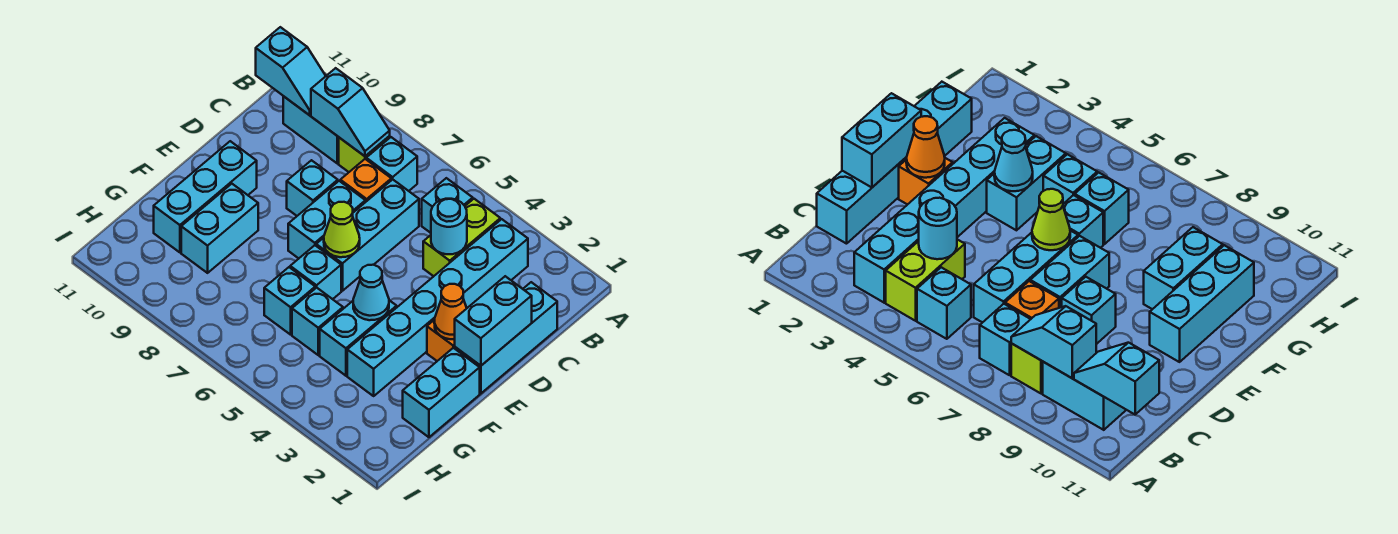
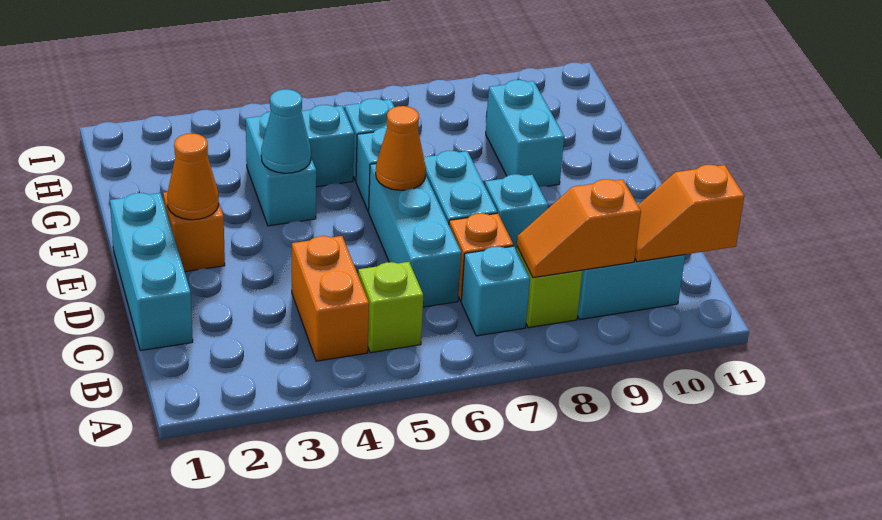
cyan brick B3:G3 level 1 -> none
lime brick B4:C4 level 1 -> orange brick B4:C4 level 1
cyan brick B5 level 1 -> lime brick B5 level 1
cyan slope B8:B9 level 2 top 9 -> orange slope B8:B9 level 2 top 9
cyan slope B10:B11 level 2 top 11 -> orange slope B10:B11 level 2 top 11
cyan round brick C4 level 2 -> none
cyan brick D1:E1 level 2 -> none
lime cone E6 level 2 -> orange cone E6 level 2
cyan brick E10:G10 level 1 -> none
cyan brick F1:G1 level 1 -> none

